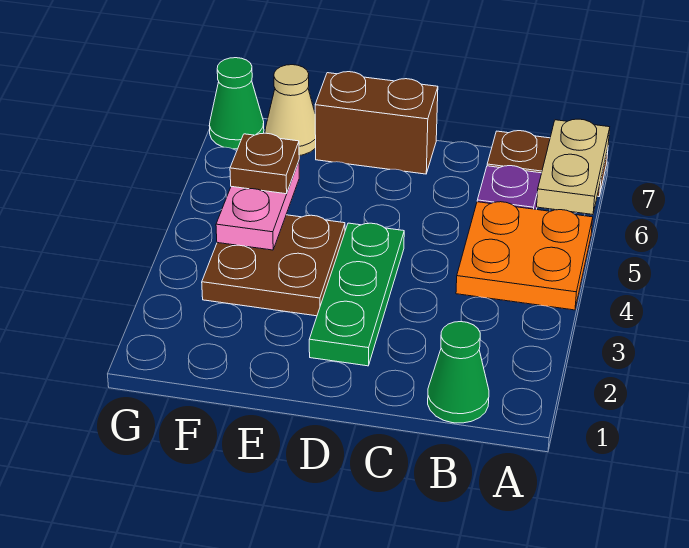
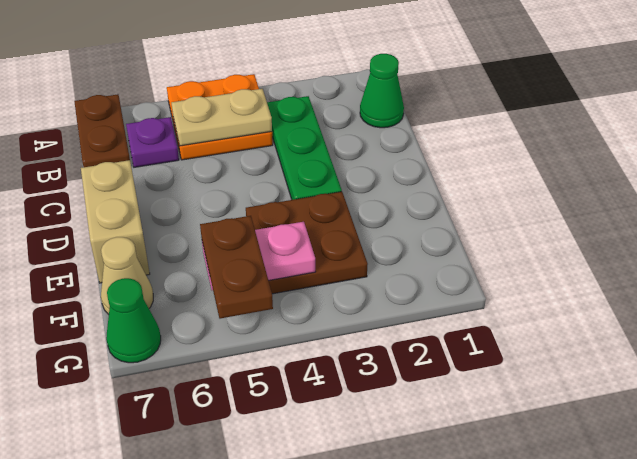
tan plate A6:A7 level 2 -> tan plate B4:B5 level 2
green plate D2:D4 level 1 -> green plate B3:D3 level 1
brown brick D7:E7 level 1 -> tan brick D7:E7 level 1
brown plate F5 level 3 -> brown plate F5:G5 level 3

